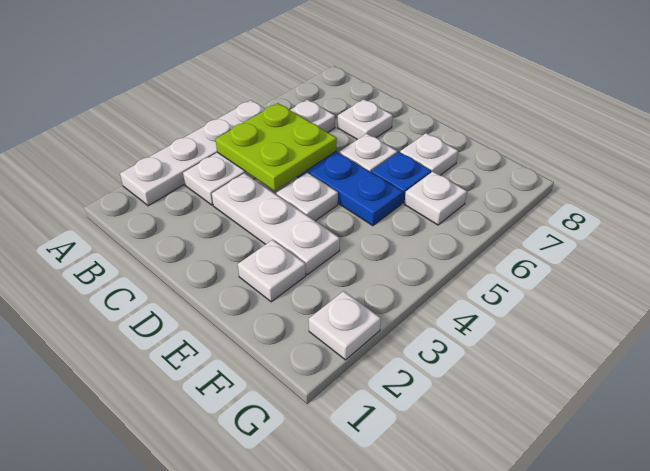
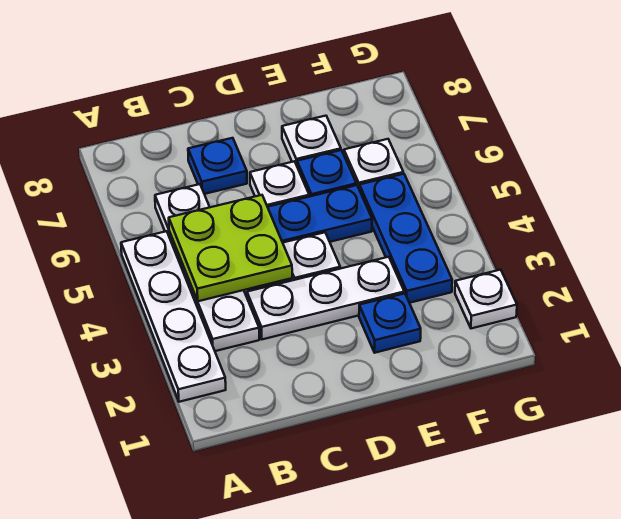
white plate C7 level 1 -> blue plate C7 level 1
white plate E2 level 1 -> blue plate E2 level 1
none -> blue plate F3:F5 level 1

